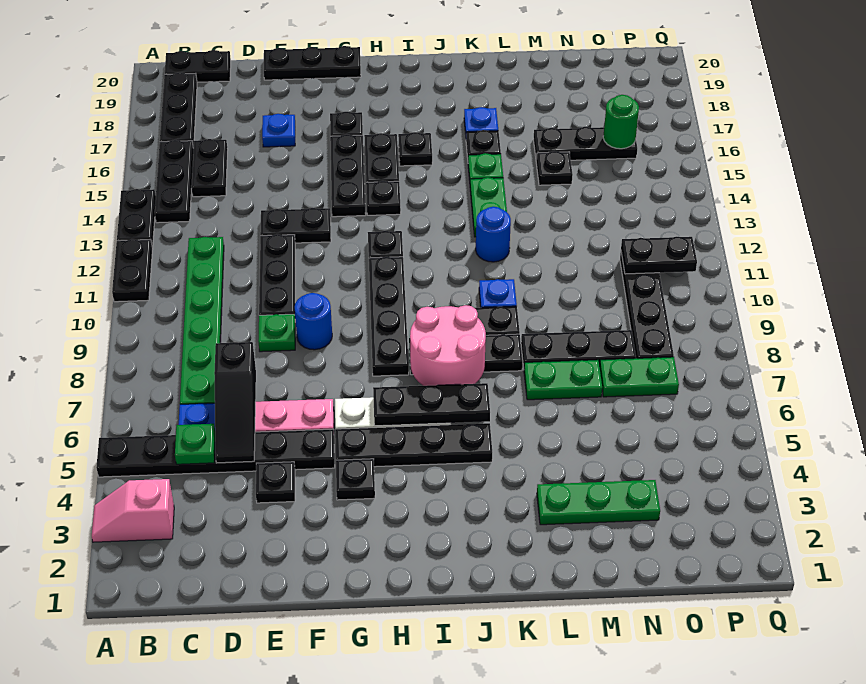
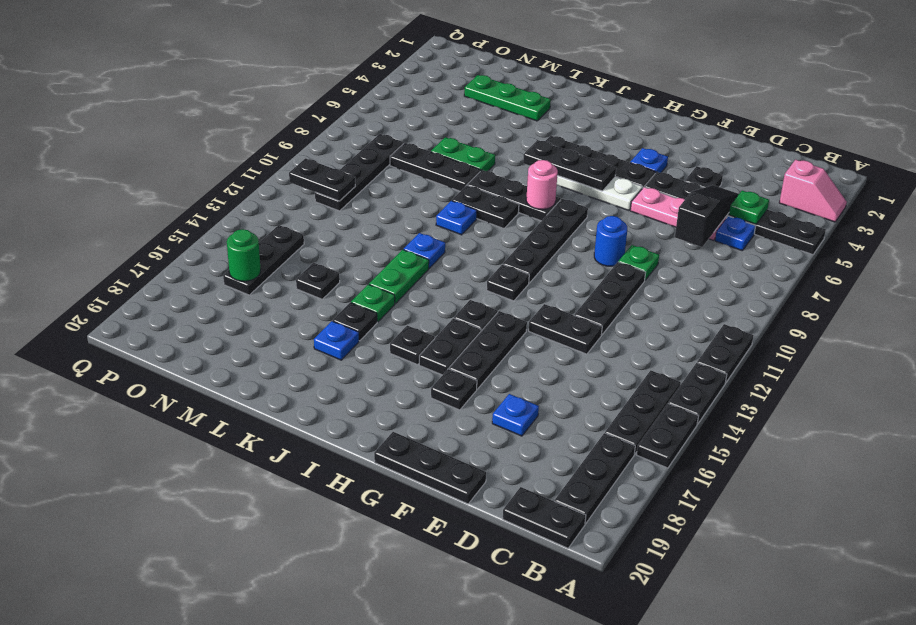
green plate C7:C12 level 1 -> none
black plate C15:C16 level 1 -> black plate A15:A16 level 1
black plate G4 level 1 -> blue plate G4 level 1
pink round brick I7:J8 level 2 -> pink round brick I8 level 2
blue round brick K12 level 1 -> blue plate K12 level 1
black plate M16:O16 level 1 -> black plate O14:O16 level 1
green plate N7:O7 level 1 -> none

